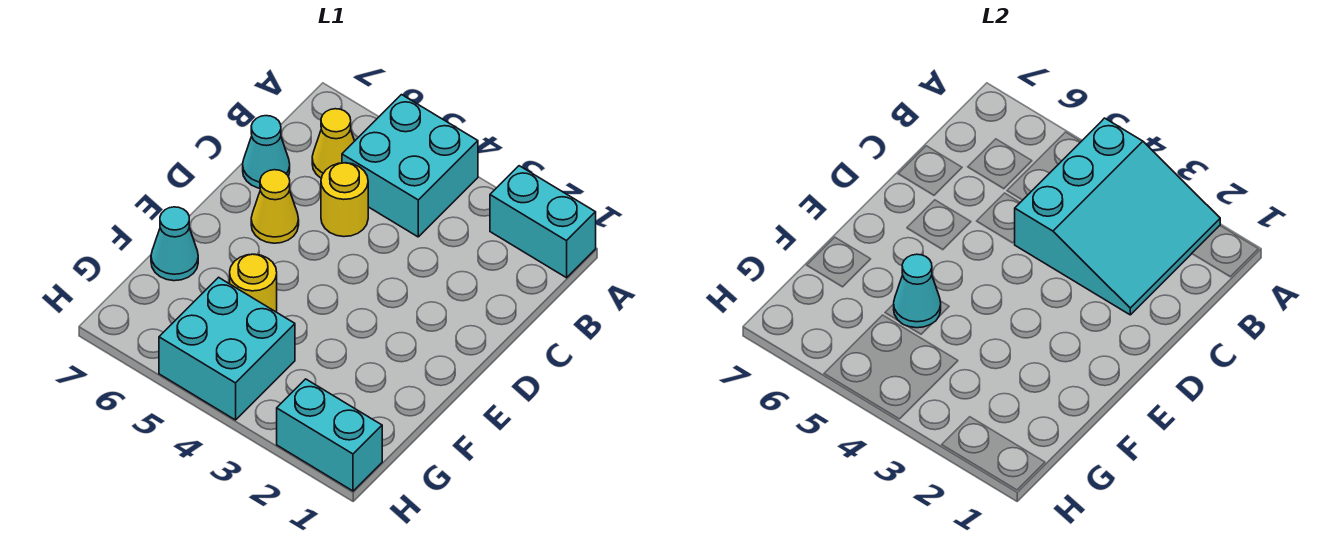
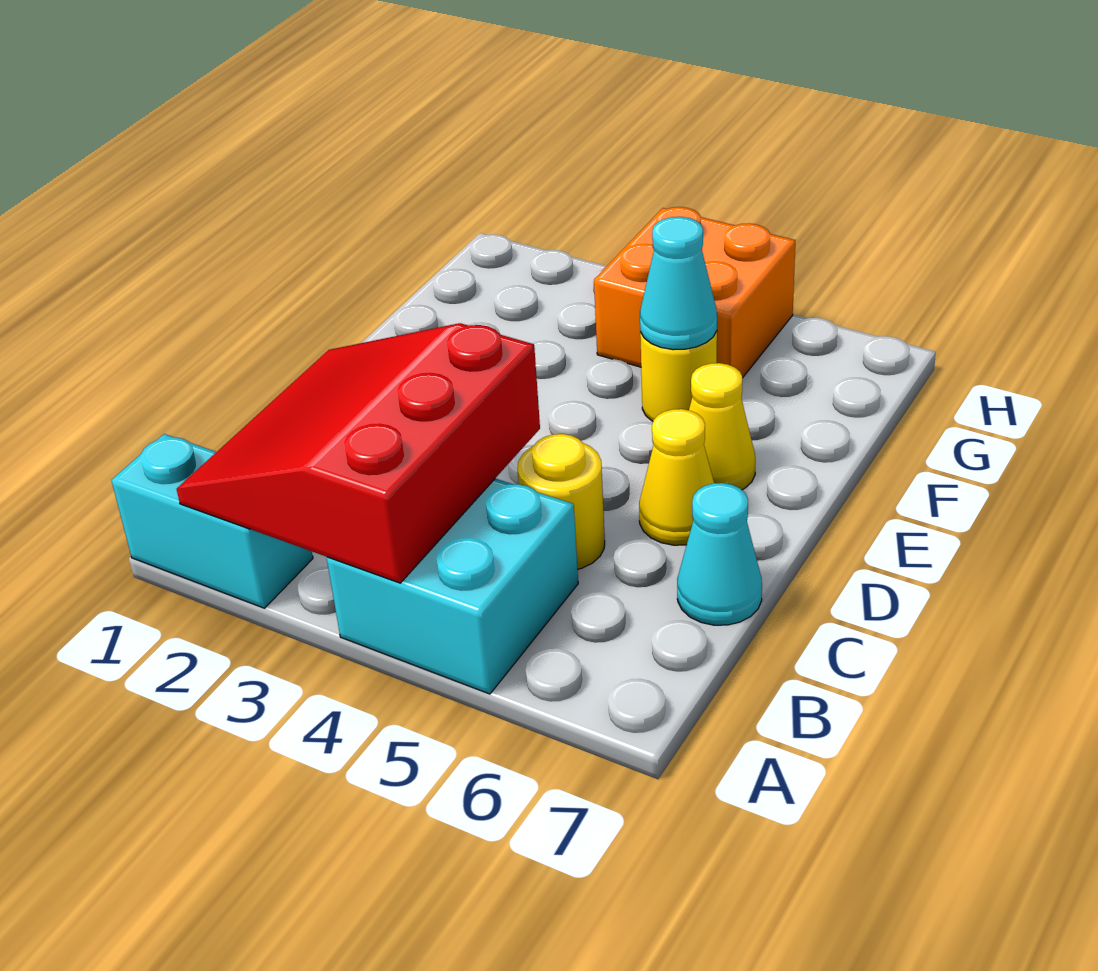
cyan slope A2:C4 level 2 top 4 -> red slope A2:C4 level 2 top 4
yellow cone B6 level 1 -> yellow cone E6 level 1
cyan cone F7 level 1 -> none
cyan brick G4:H5 level 1 -> orange brick G4:H5 level 1
cyan brick H1:H2 level 1 -> none

